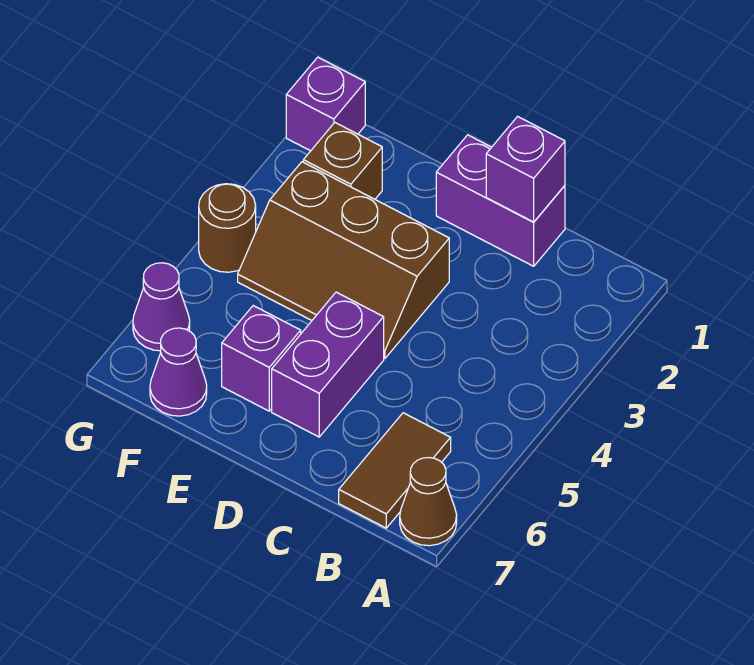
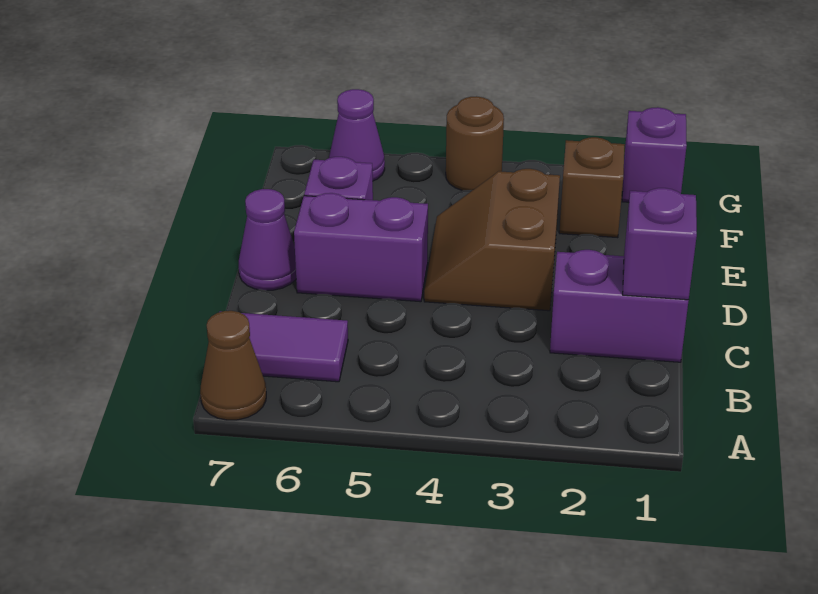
brown tile B6:B7 level 1 -> purple tile B6:B7 level 1
purple brick C1:D1 level 1 -> purple brick C1:C2 level 1
brown slope D3:F4 level 1 top 3 -> brown slope D3:E4 level 1 top 3
purple cone F7 level 1 -> purple cone D7 level 1

